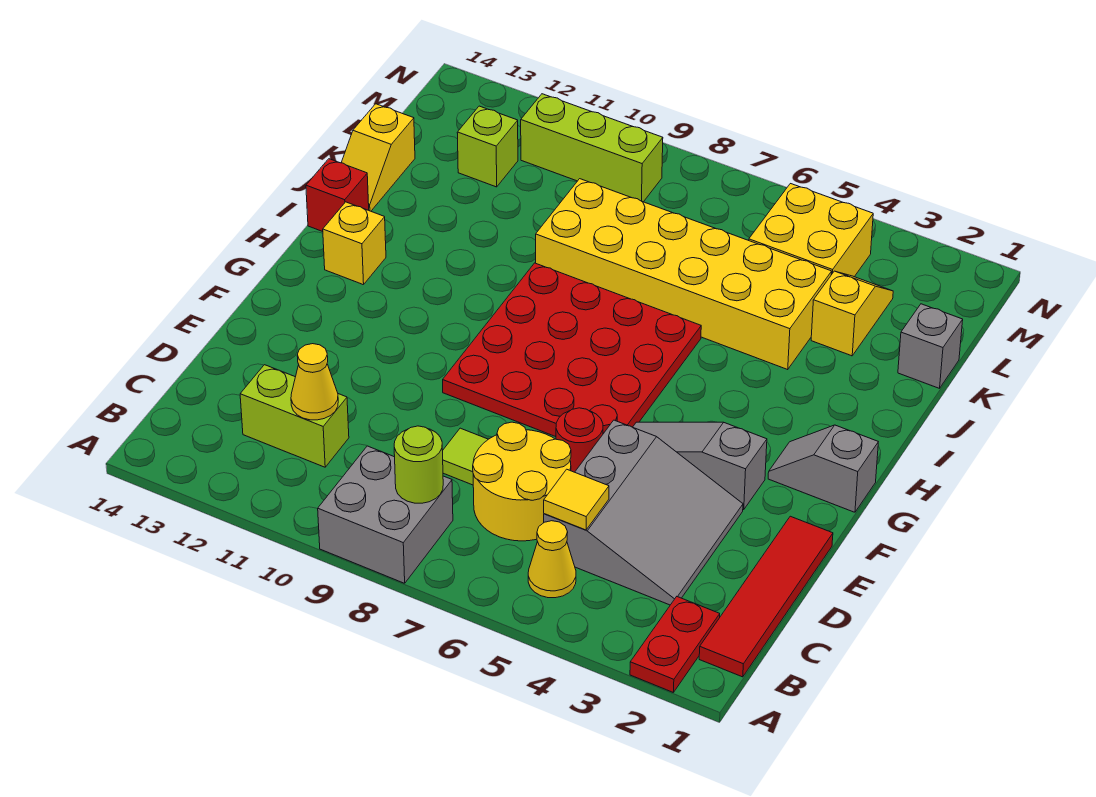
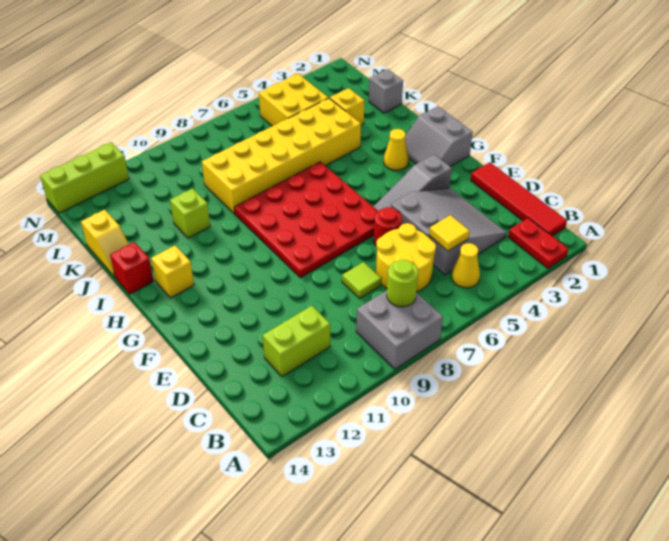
yellow cone C11 level 2 -> yellow cone H3 level 1
grey slope G1:G2 level 1 top 1 -> grey slope G1:H2 level 1 top 1
lime brick L12 level 1 -> lime brick J11 level 1
lime brick M9:M11 level 1 -> lime brick N12:N14 level 1

